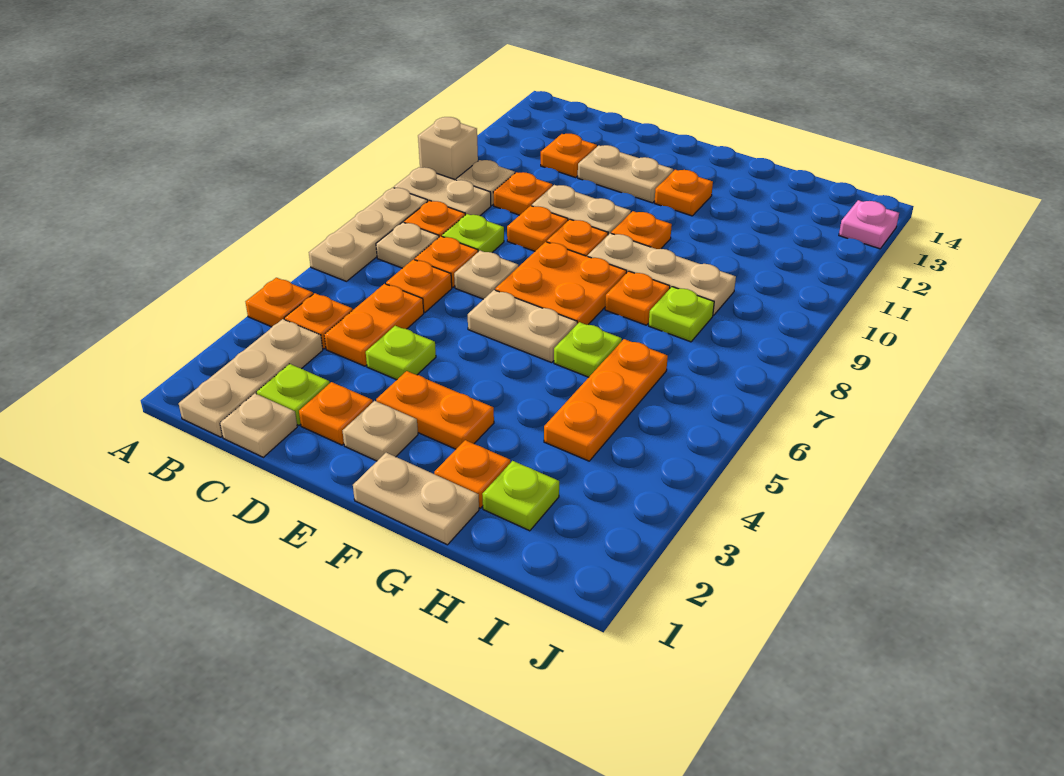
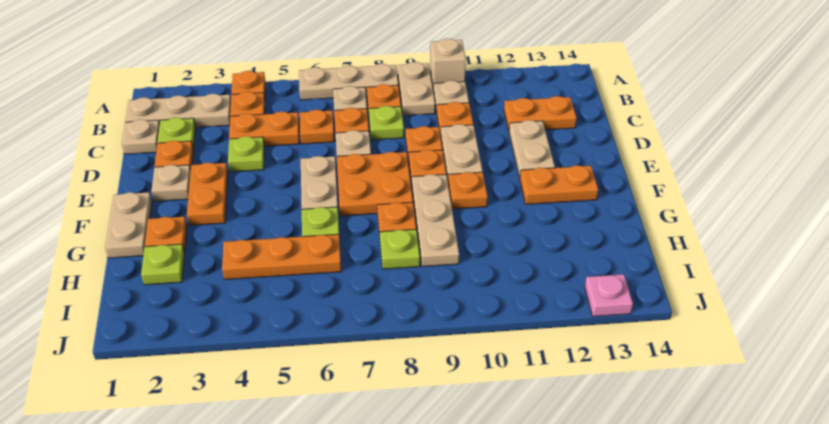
orange plate C12 level 1 -> orange plate C12:C13 level 1
orange plate F12 level 1 -> orange plate F12:F13 level 1

